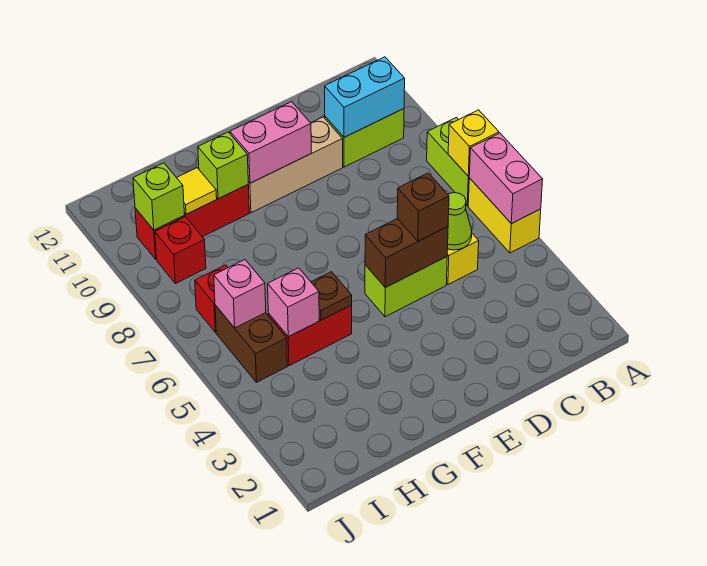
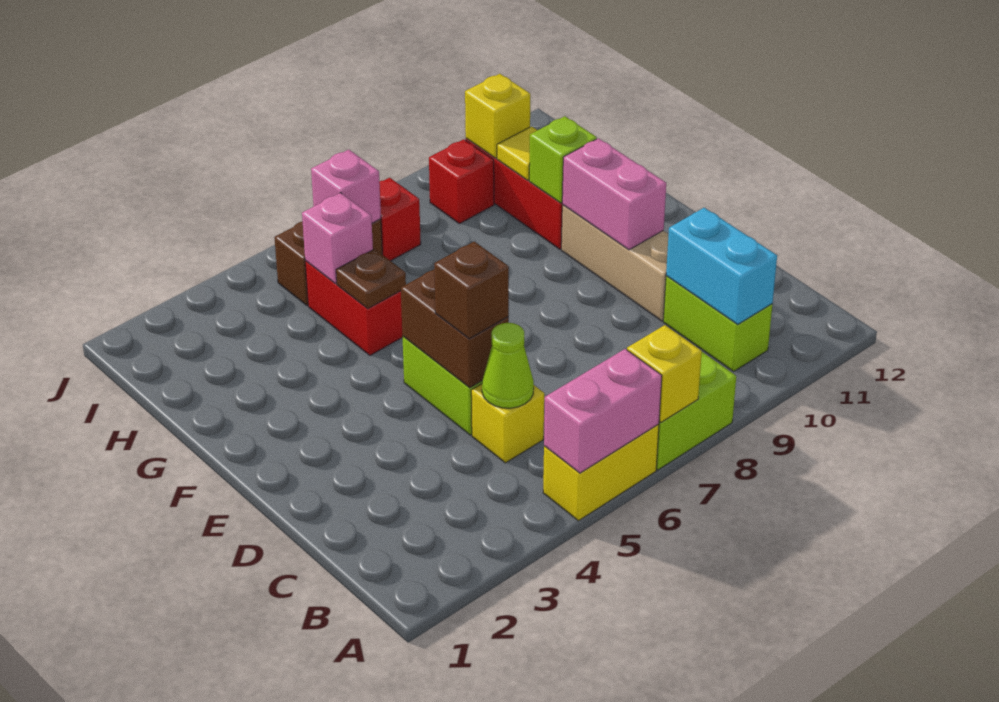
lime brick I10 level 2 -> yellow brick I10 level 2

